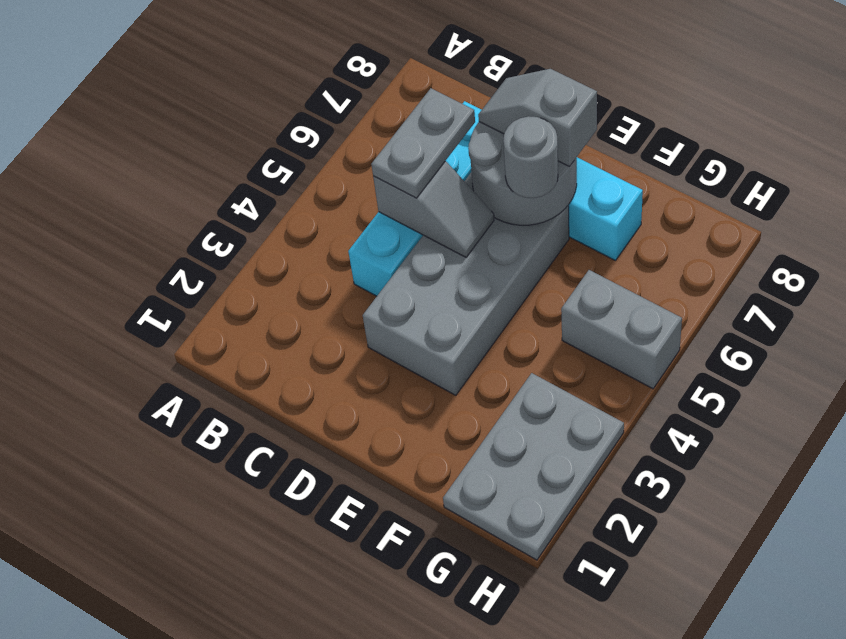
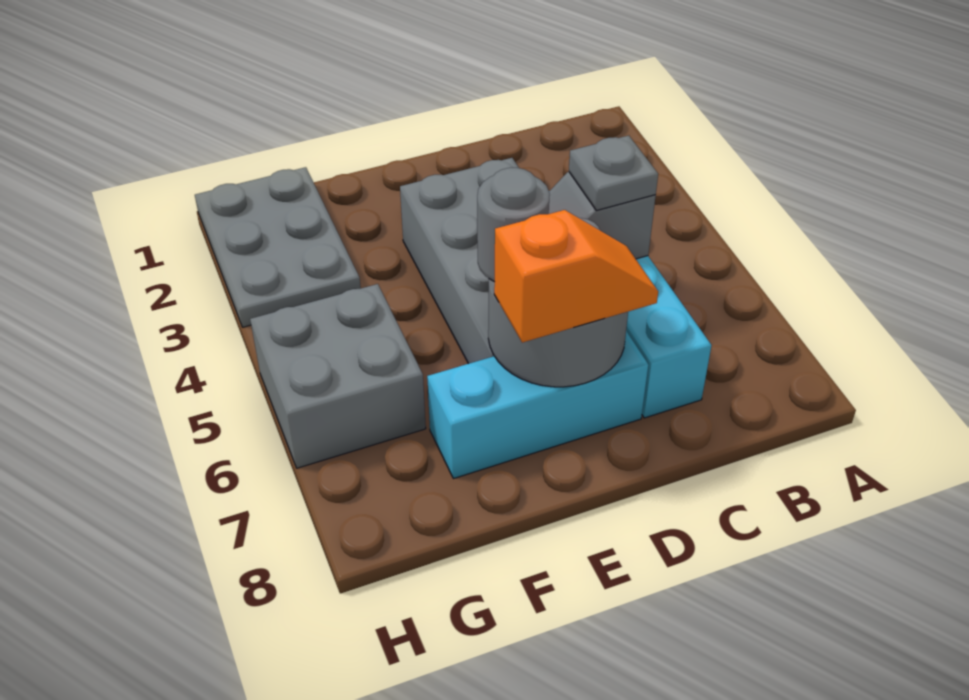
grey plate C5:C6 level 3 -> grey plate C5 level 3
grey slope D7:E7 level 3 top E -> orange slope D7:E7 level 3 top E
grey brick G5:H5 level 1 -> grey brick G5:H6 level 1

